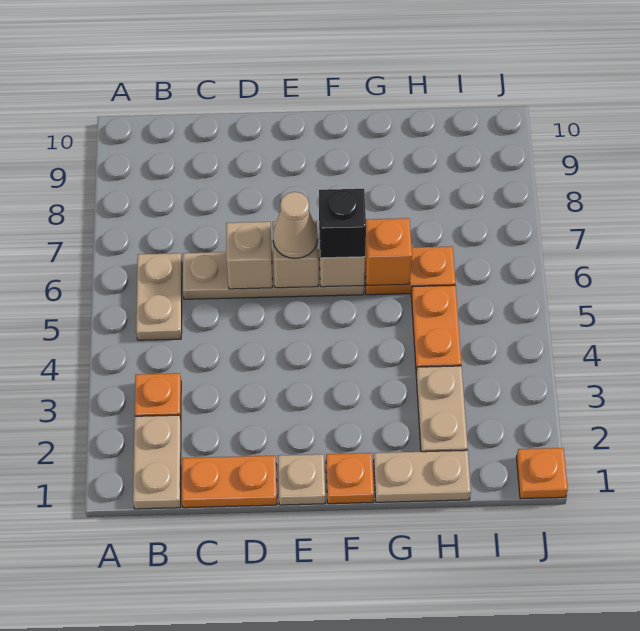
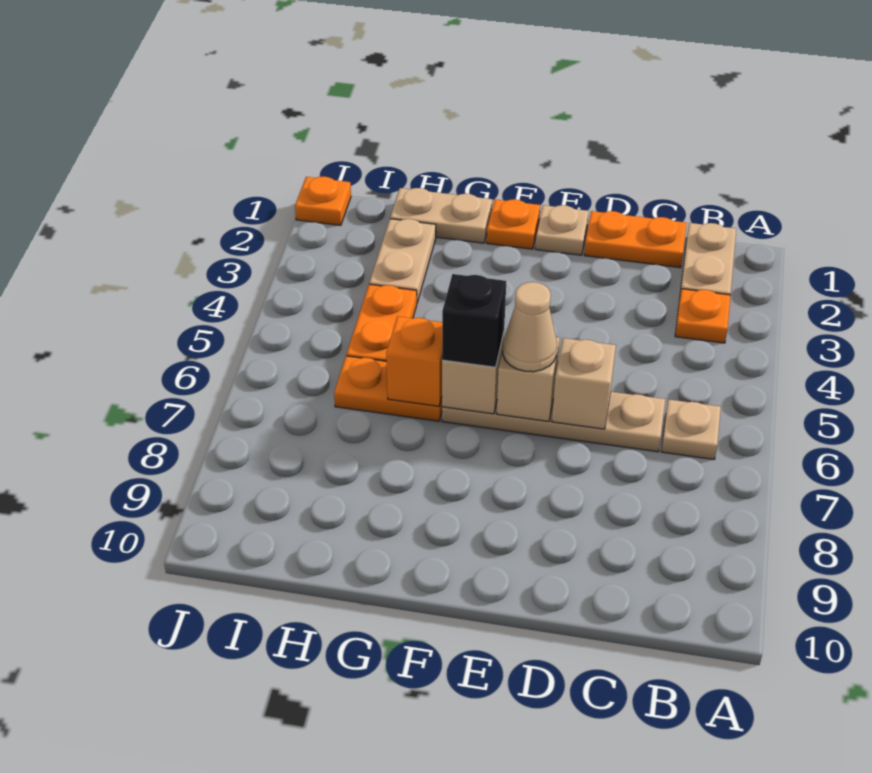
tan plate B5:B6 level 1 -> tan plate B6 level 1

